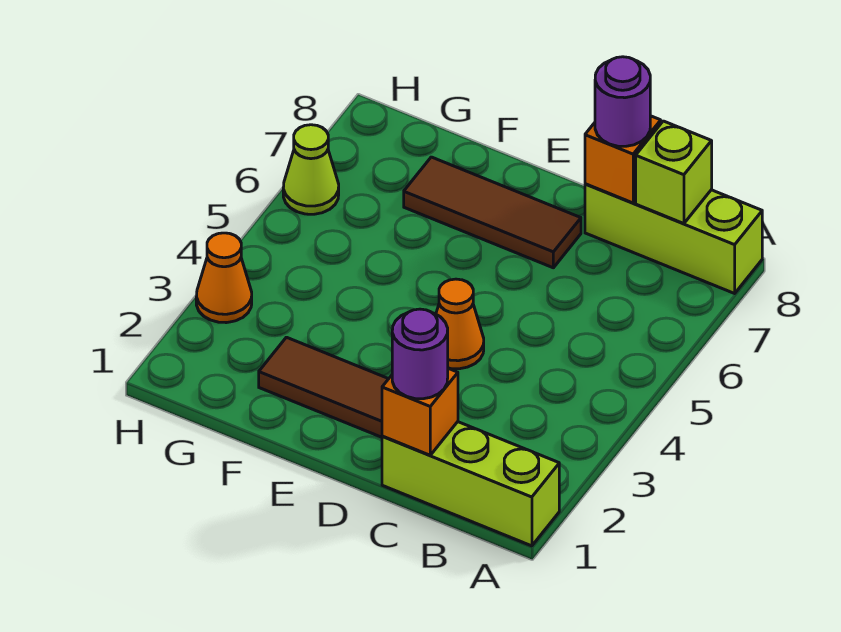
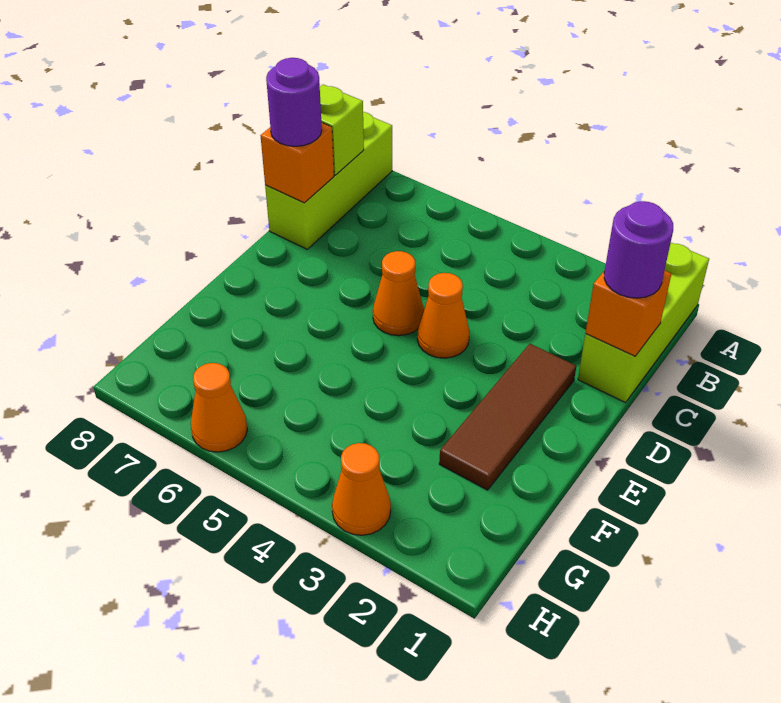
none -> orange cone D5 level 1
brown tile D7:F7 level 1 -> none
lime cone H6 level 1 -> orange cone H6 level 1

